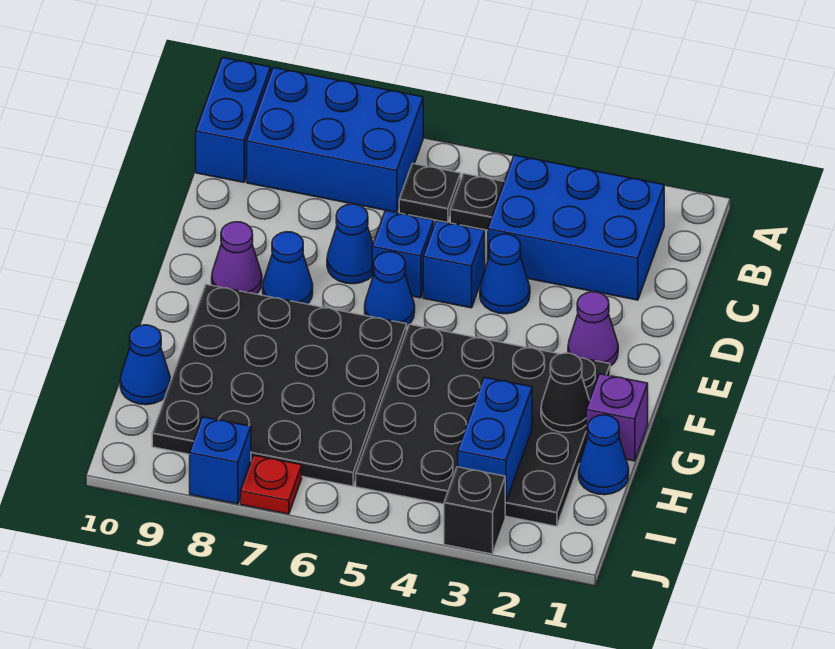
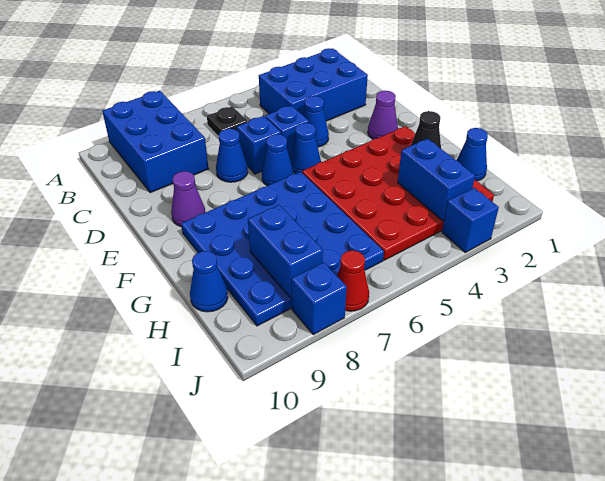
blue brick A7:B9 level 1 -> blue brick A8:C9 level 1
blue brick A10:B10 level 1 -> blue brick H8:I8 level 2
black plate B5 level 1 -> none
blue cone E8 level 1 -> blue cone E5 level 1
black plate F2:I5 level 1 -> red plate F2:I5 level 1
black plate F6:I9 level 1 -> blue plate F6:I9 level 1
purple brick G1 level 1 -> none
black brick J3 level 1 -> blue brick J3 level 1
red plate J7 level 1 -> red cone J7 level 1

